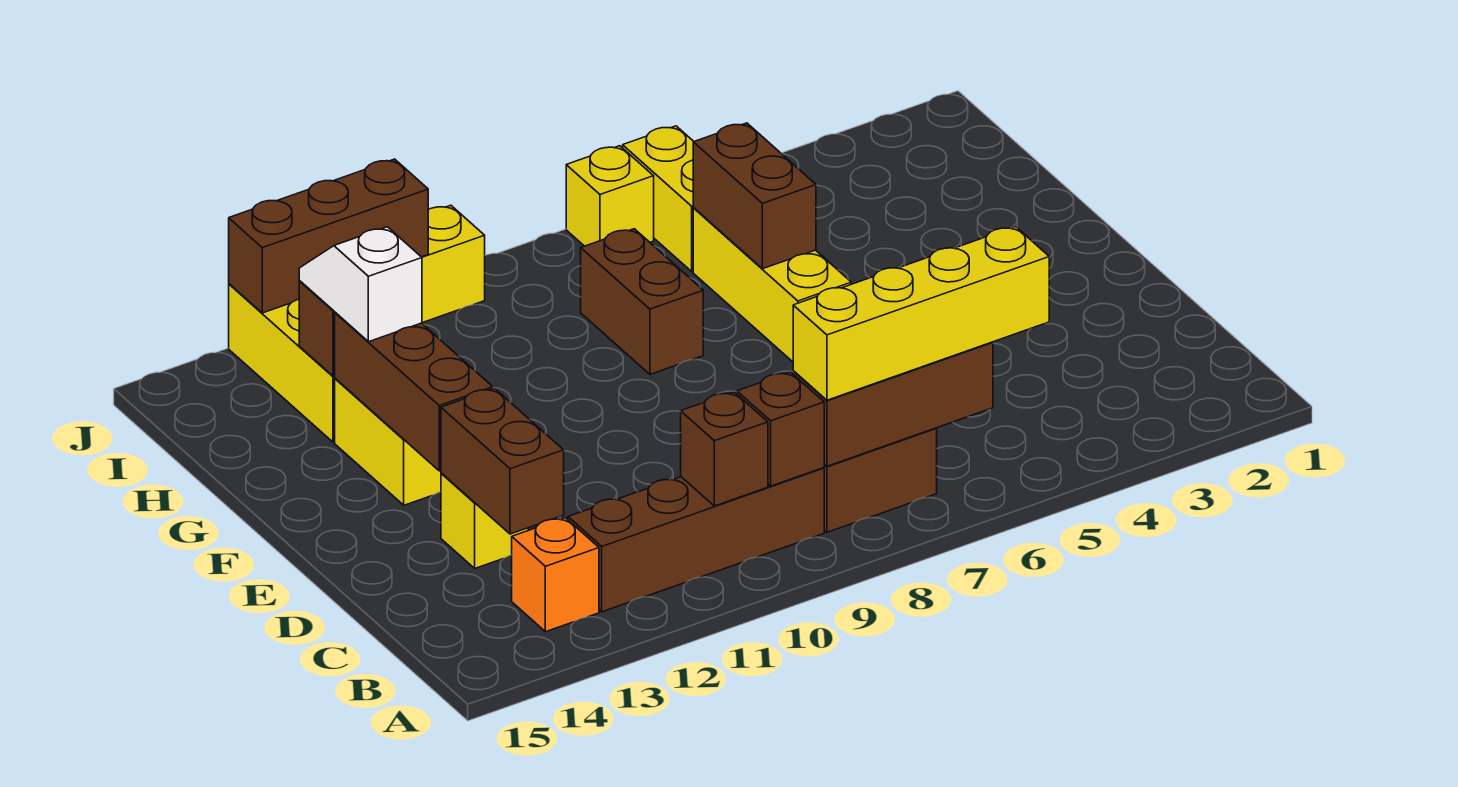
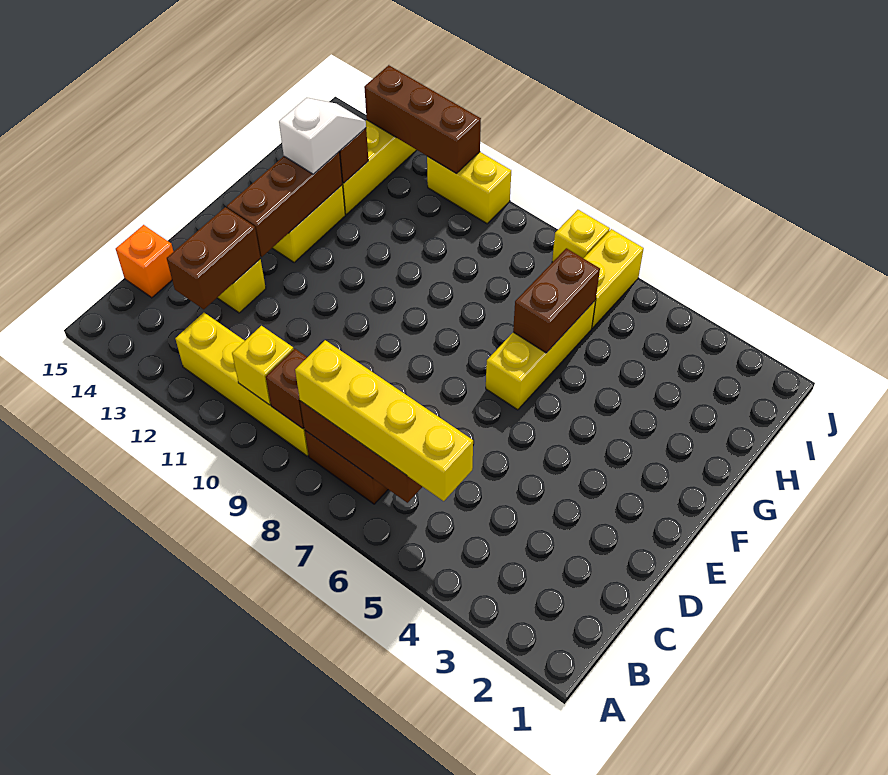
brown brick B9:B12 level 1 -> yellow brick B9:B12 level 1
brown brick B10 level 2 -> yellow brick B10 level 2
orange brick B13 level 1 -> orange brick C15 level 1
brown brick G8:H8 level 1 -> none

